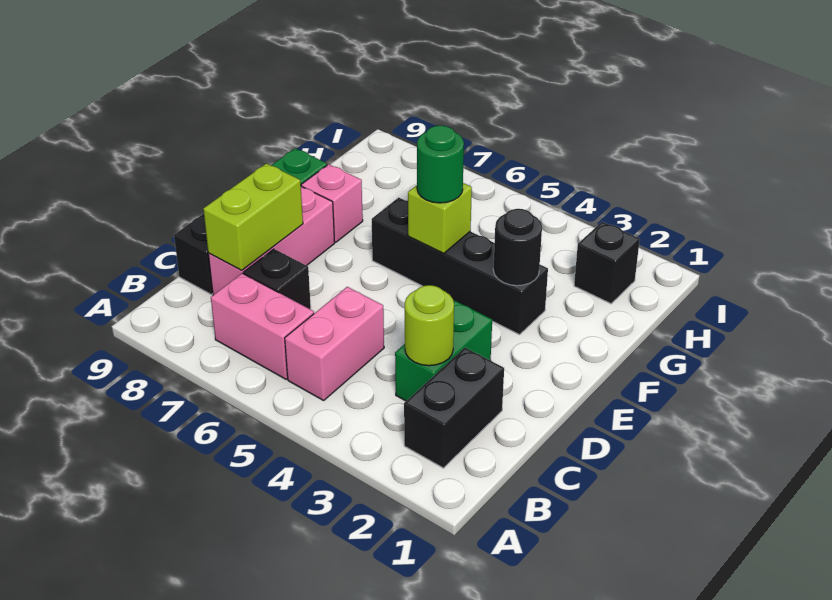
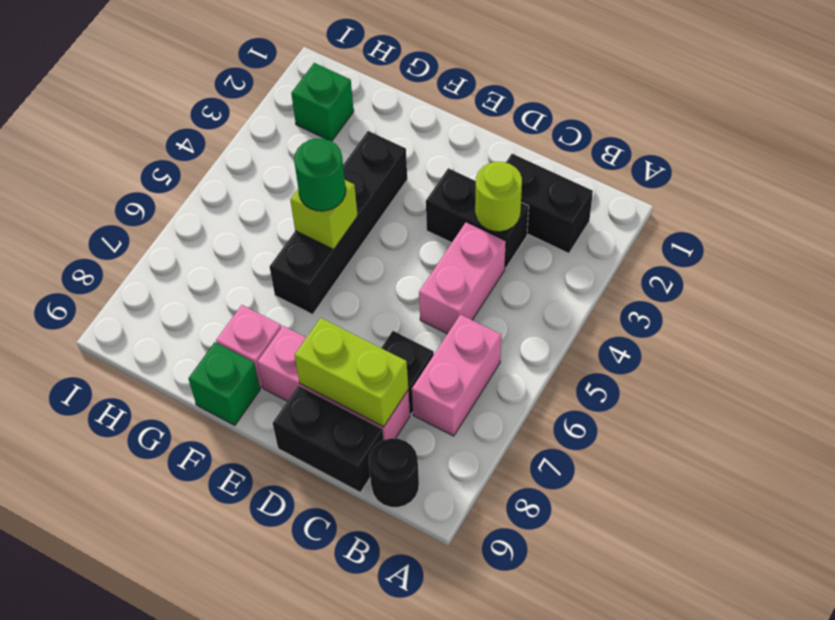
pink brick B5:C5 level 1 -> pink brick C4:C5 level 1
green brick C3:D3 level 1 -> black brick C3:D3 level 1
black round brick F3 level 2 -> black round brick B9 level 1
black brick H2 level 1 -> green brick H2 level 1

